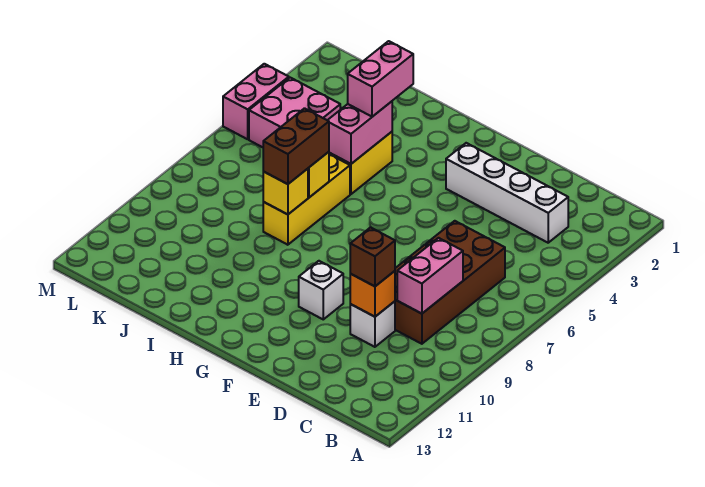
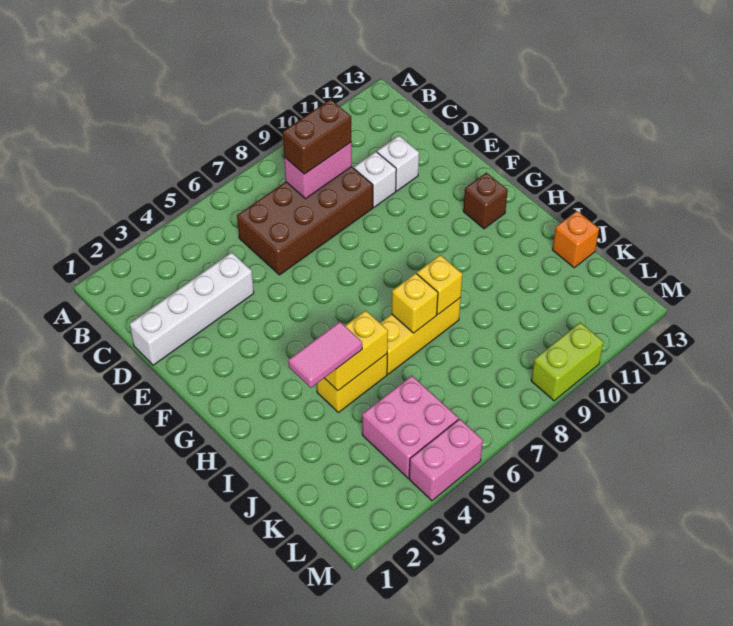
white brick C3:F3 level 1 -> white brick D1:D4 level 1
orange brick D10 level 2 -> orange brick J13 level 1
brown brick D10 level 3 -> brown brick G12 level 1
white brick F10 level 1 -> white brick D11 level 1
pink brick I3:I4 level 3 -> pink tile I3:I4 level 3
pink brick I4:I5 level 2 -> yellow brick I4:I5 level 2
brown brick I7:I8 level 3 -> brown brick C8:C9 level 3
none -> lime brick M9:M10 level 1

